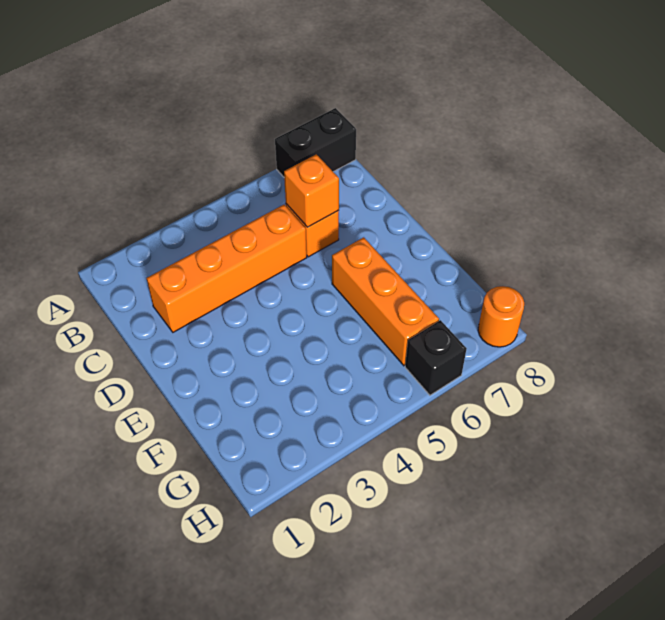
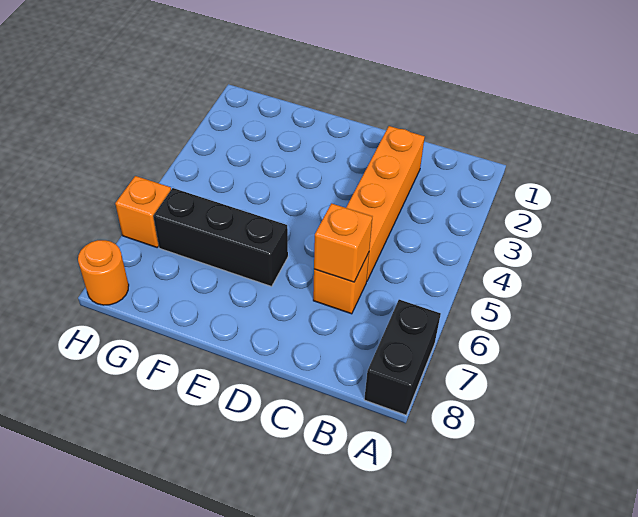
orange brick E6:G6 level 1 -> black brick E6:G6 level 1
black brick H6 level 1 -> orange brick H6 level 1

